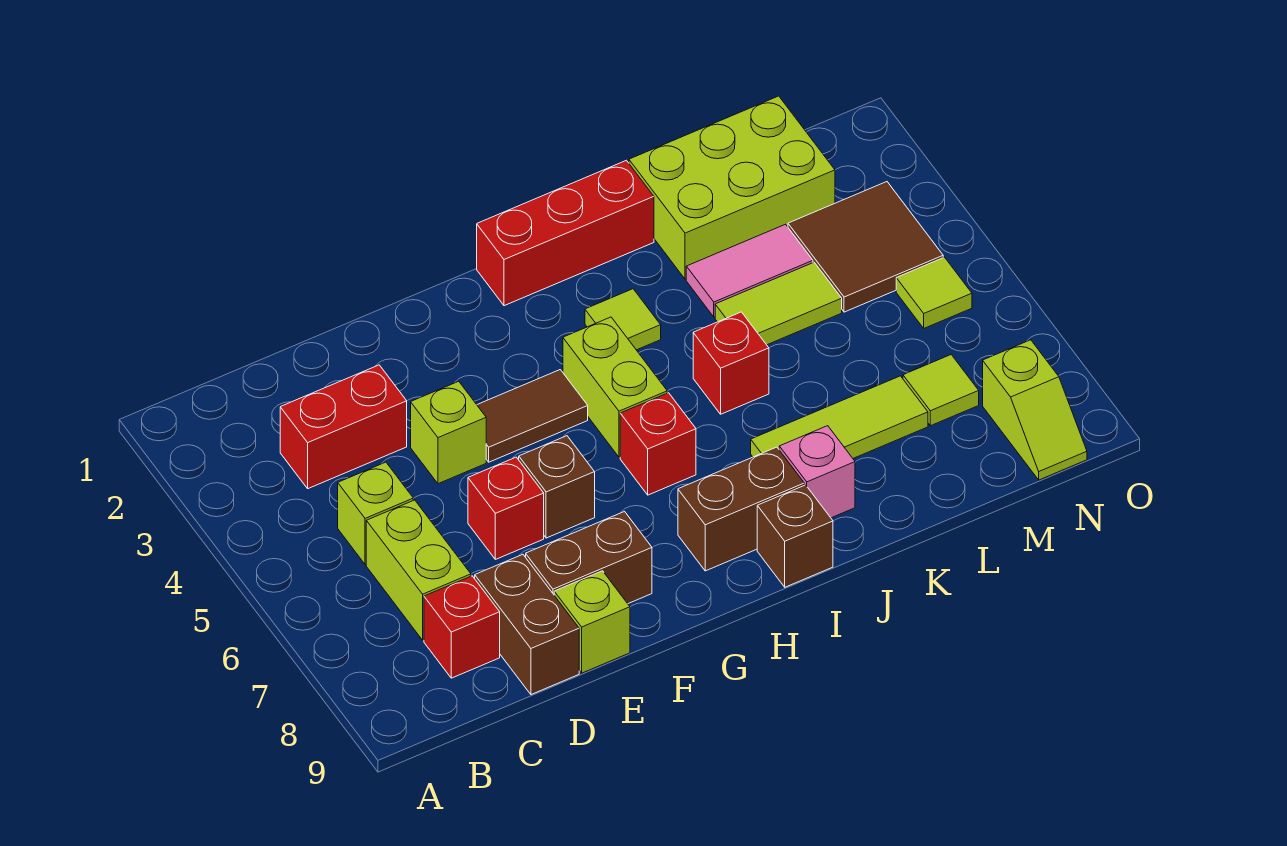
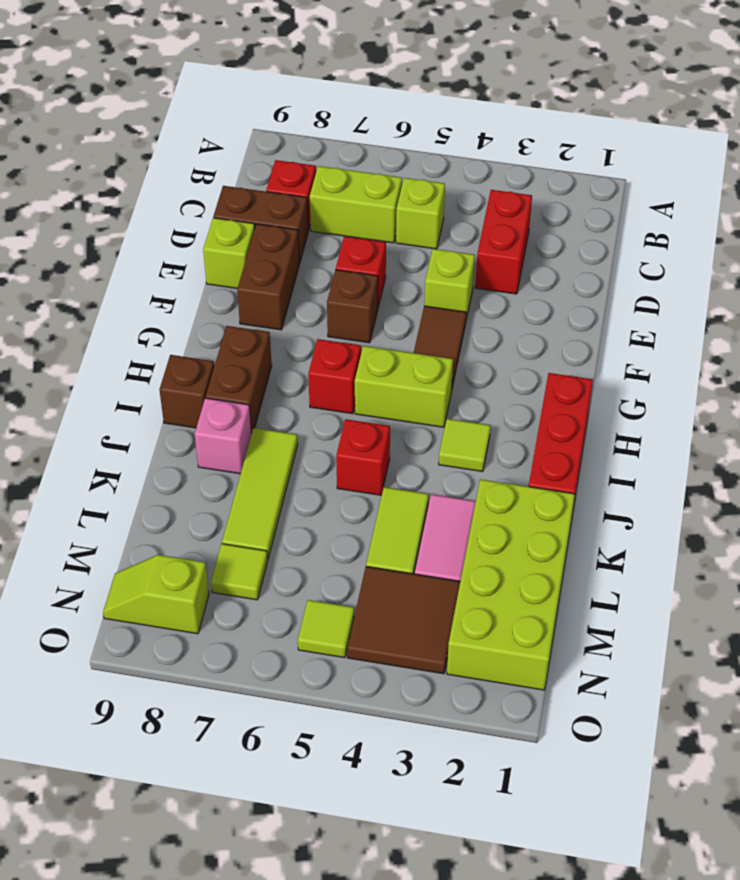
lime brick K1:M2 level 1 -> lime brick K1:N2 level 1

